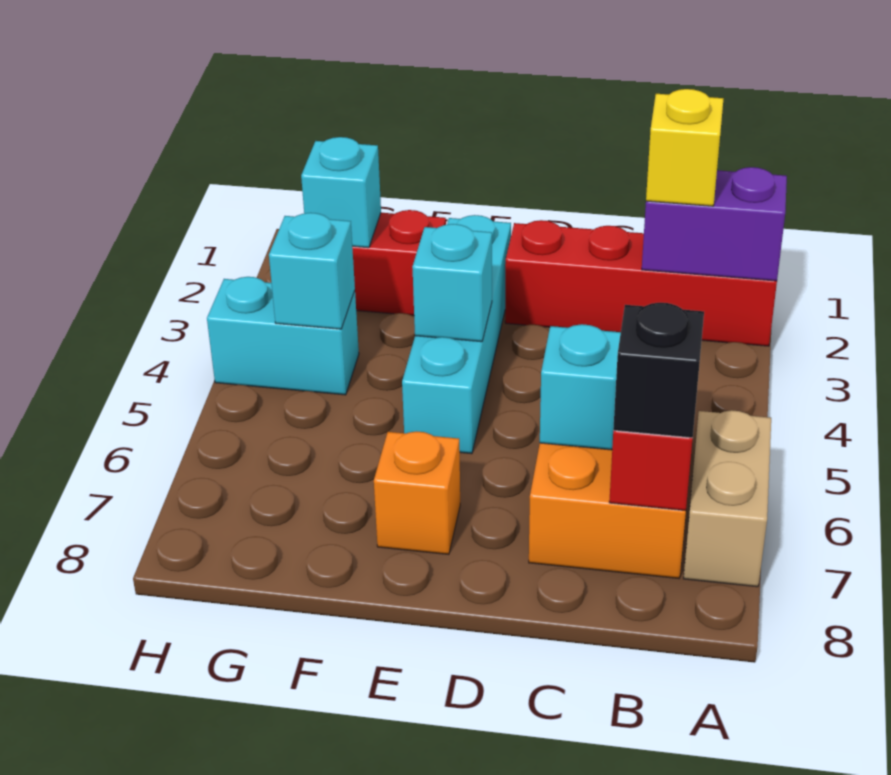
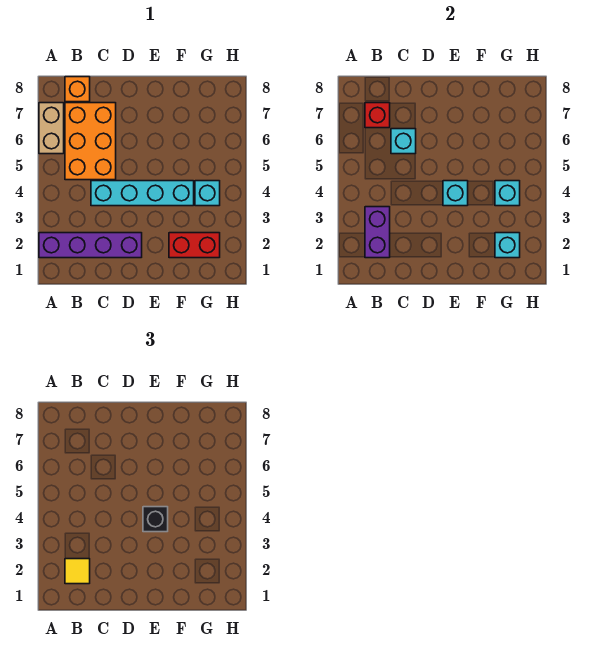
red brick A2:D2 level 1 -> purple brick A2:D2 level 1
purple brick A2:B2 level 2 -> purple brick B2:B3 level 2
yellow brick B2 level 3 -> yellow tile B2 level 3
black brick B7 level 3 -> black brick E4 level 3
cyan brick E2:E5 level 1 -> cyan brick C4:F4 level 1
orange brick E7 level 1 -> orange brick B8 level 1
cyan brick G4:H4 level 1 -> cyan brick G4 level 1

